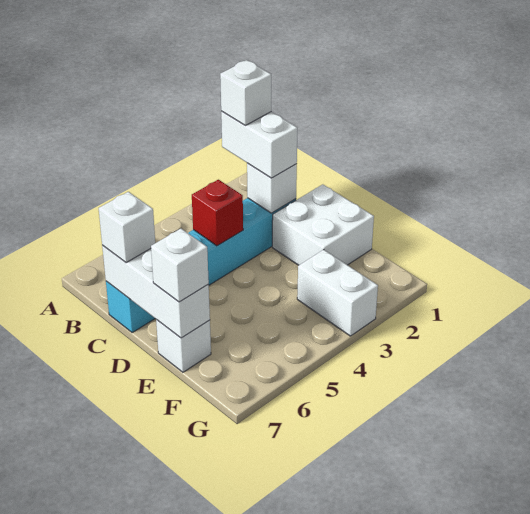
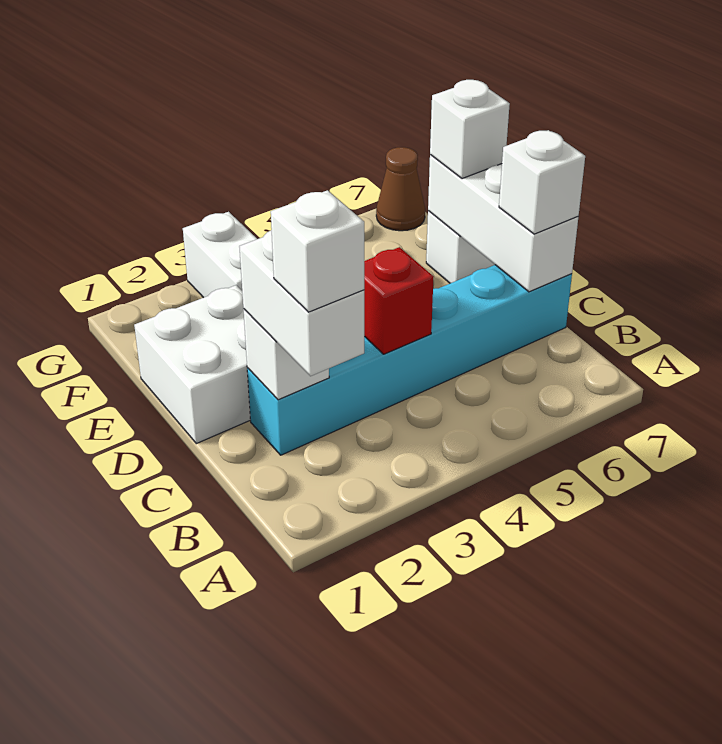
none -> brown cone G7 level 1

